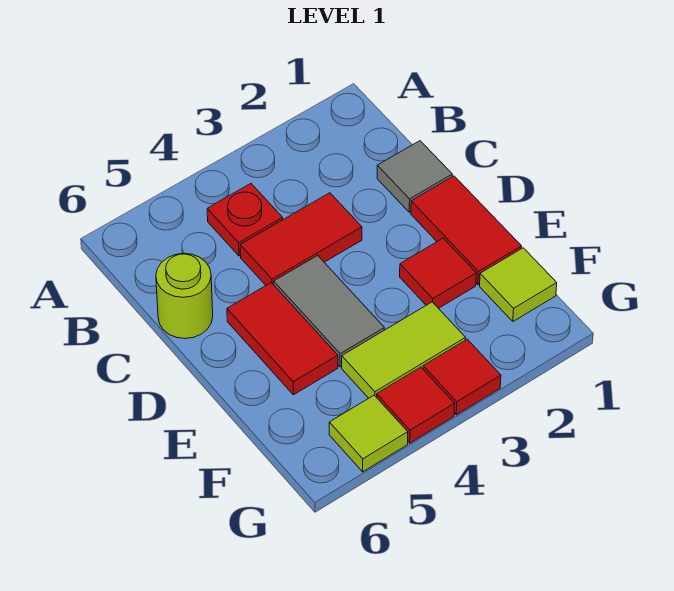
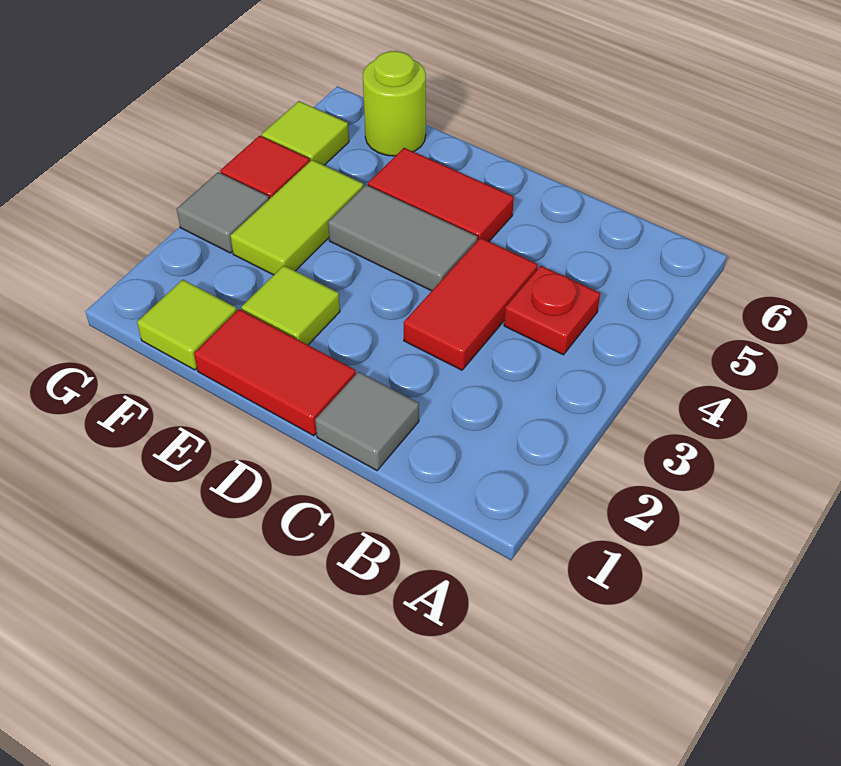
lime round brick C6 level 1 -> lime round brick F6 level 1
red tile E2 level 1 -> lime tile E2 level 1
red tile G3 level 1 -> grey tile G3 level 1

